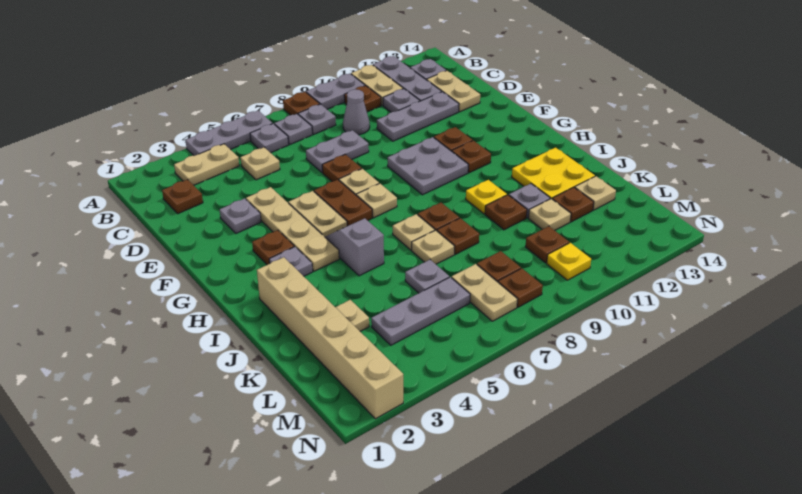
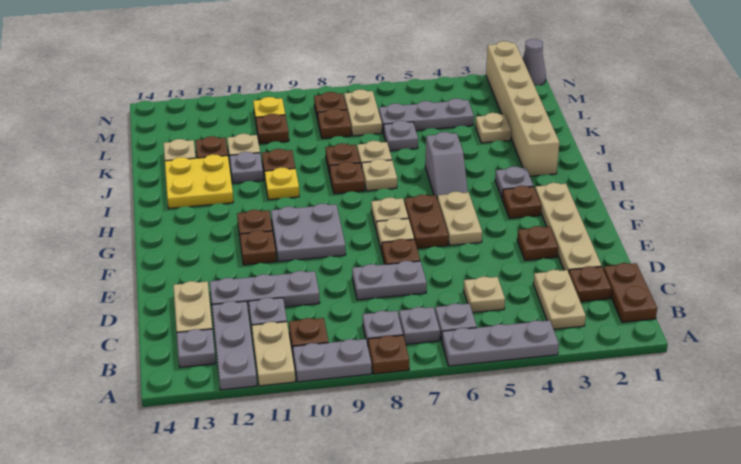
none -> brown plate B1:C1 level 1
tan plate B3:B4 level 1 -> tan plate B3:C3 level 1
grey cone C9 level 1 -> grey cone N1 level 1
grey plate E3 level 1 -> brown plate E3 level 1
tan plate E4:H4 level 1 -> tan plate D2:G2 level 1

